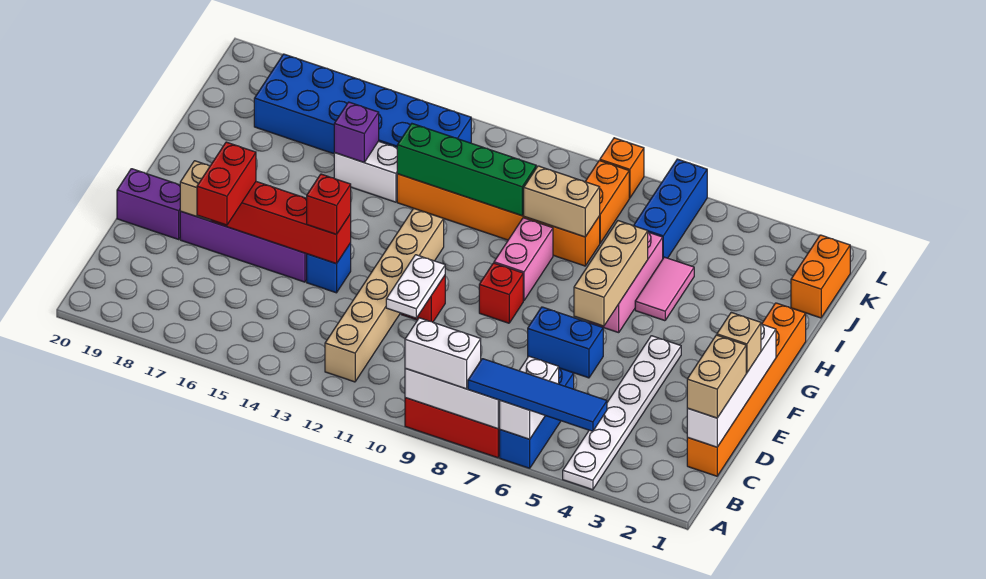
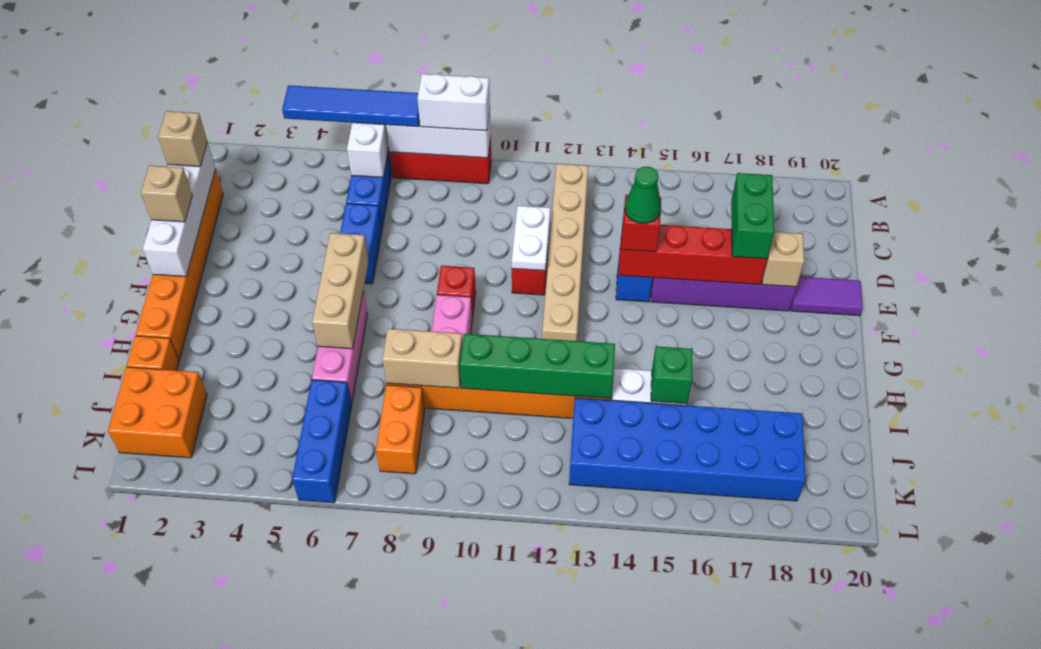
white plate A4:F4 level 1 -> none
tan brick C1:D1 level 3 -> tan brick C1 level 3
red brick D17:E17 level 3 -> green brick D17:E17 level 3
blue brick E6:E7 level 1 -> blue brick D6:E6 level 1
none -> green cone E14 level 4
purple brick E19:E20 level 1 -> purple tile E19:E20 level 1
pink tile H5:I5 level 1 -> none
purple brick I15 level 2 -> green brick I15 level 2
orange brick J1:K1 level 1 -> orange brick J1:K2 level 1
orange brick L8 level 1 -> orange brick I1 level 1

